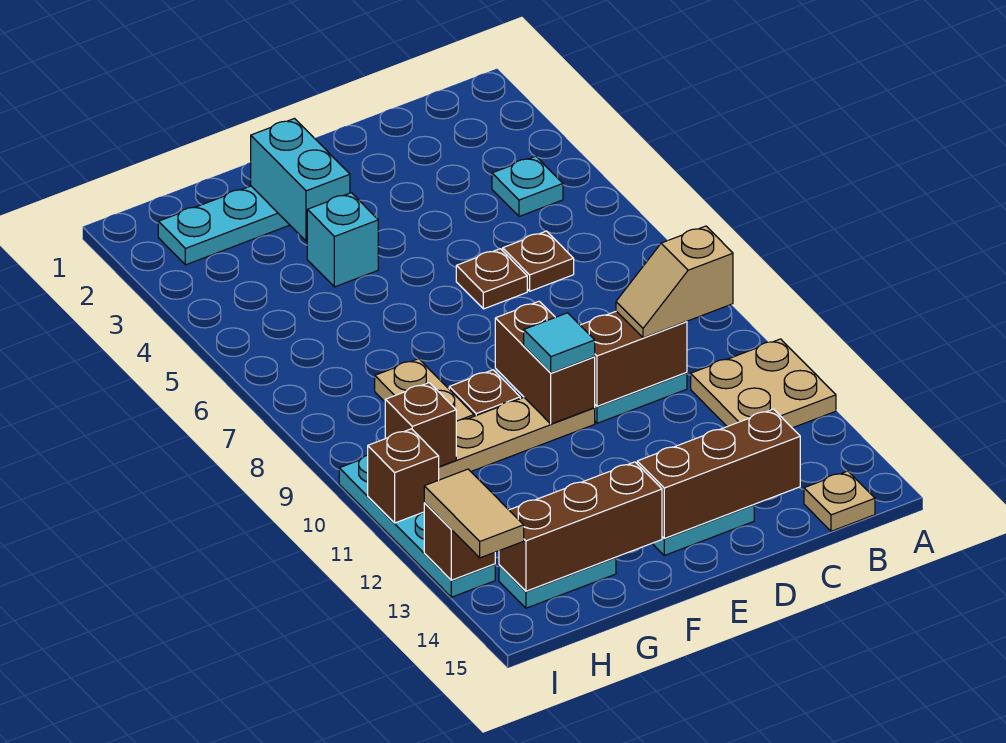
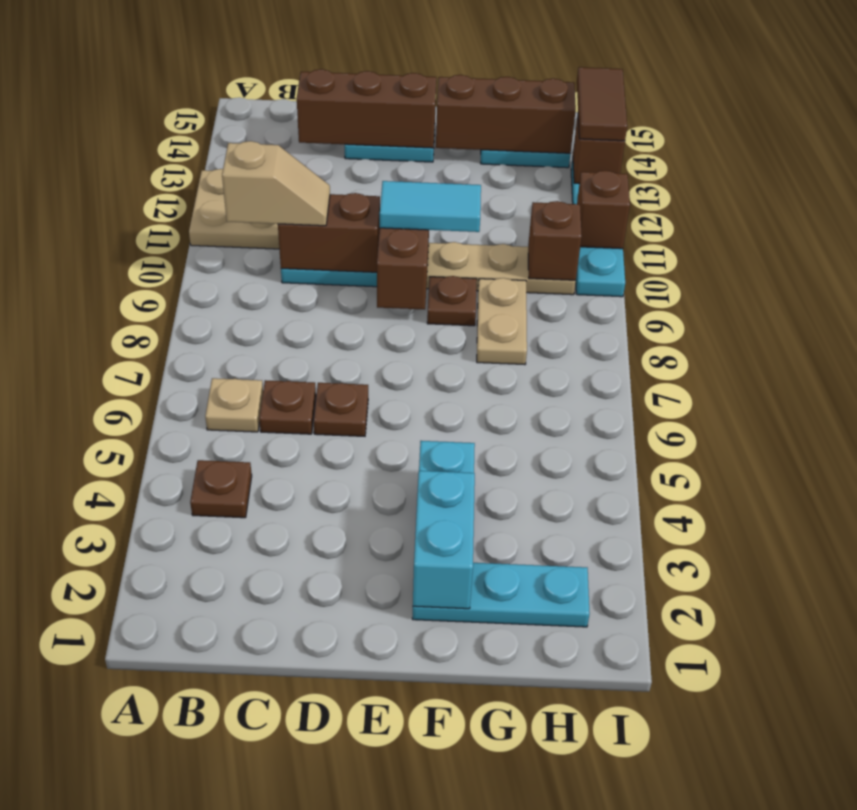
cyan plate B4 level 1 -> brown plate B4 level 1
tan plate B15 level 1 -> tan plate B6 level 1
cyan tile E10 level 3 -> cyan tile E10:F10 level 3
tan tile I13:I14 level 3 -> brown tile I13:I14 level 3

